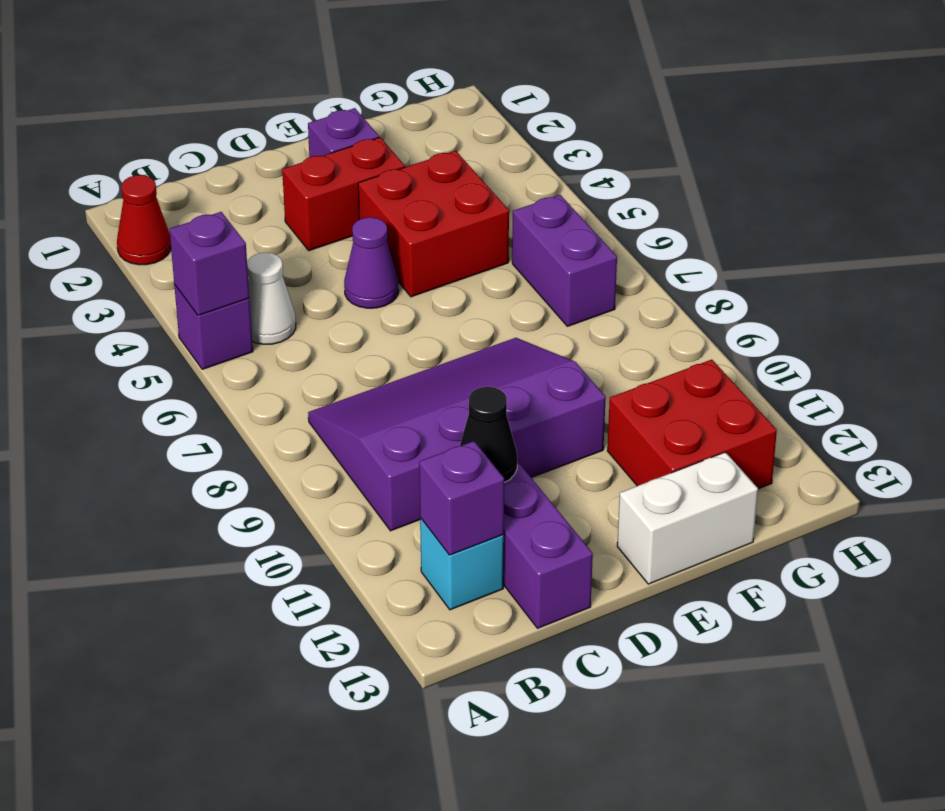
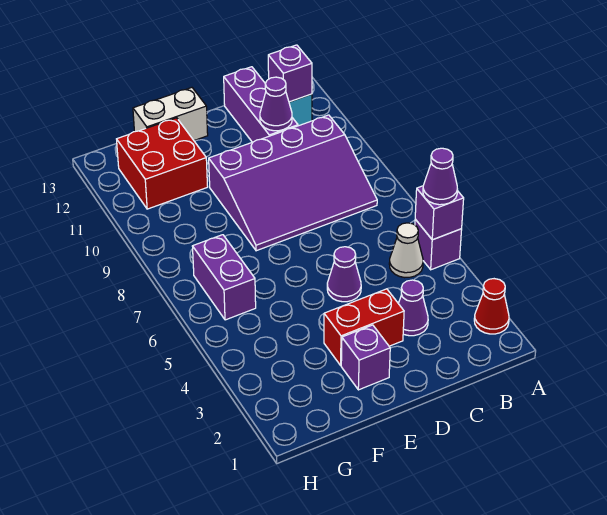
none -> purple cone A5 level 3
none -> purple cone C3 level 1
black cone C11 level 2 -> purple cone C11 level 2
red brick E4:F5 level 1 -> none

